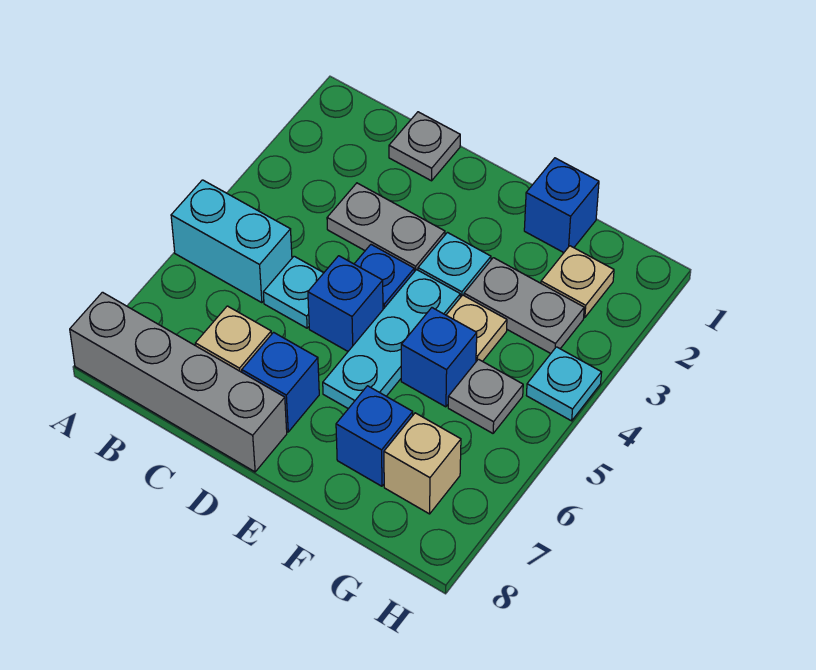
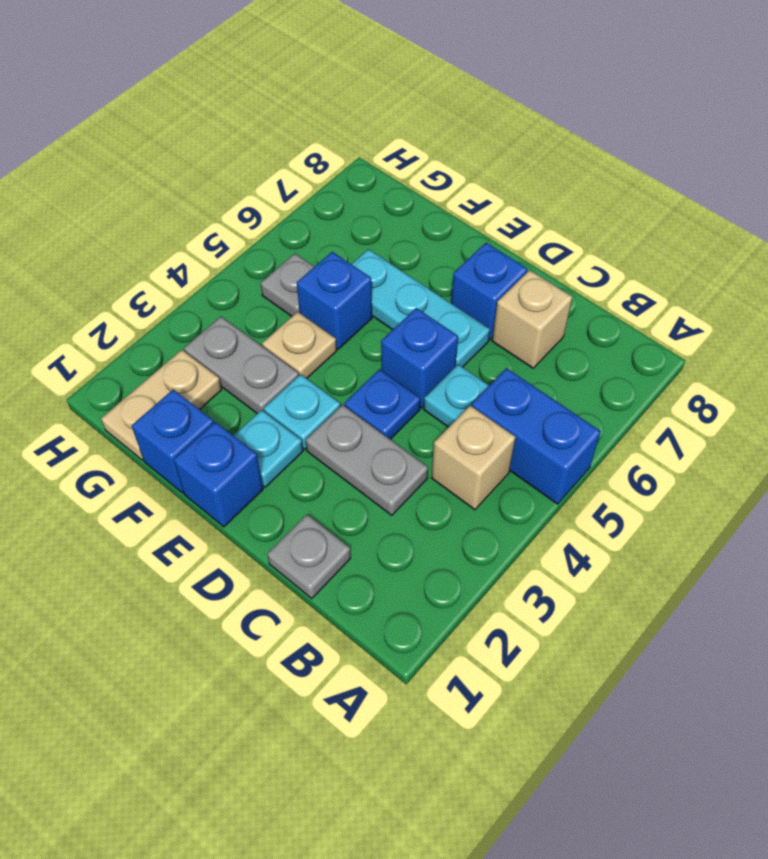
cyan brick A5:B5 level 1 -> blue brick A5:B5 level 1
grey brick A8:D8 level 1 -> none
cyan plate E4:E6 level 1 -> cyan plate D6:F6 level 1
blue brick F7 level 1 -> blue brick E1 level 1
tan plate G2 level 1 -> tan plate G1:G2 level 1
tan brick G7 level 1 -> tan brick B4 level 1
cyan plate H4 level 1 -> cyan plate E2 level 1

